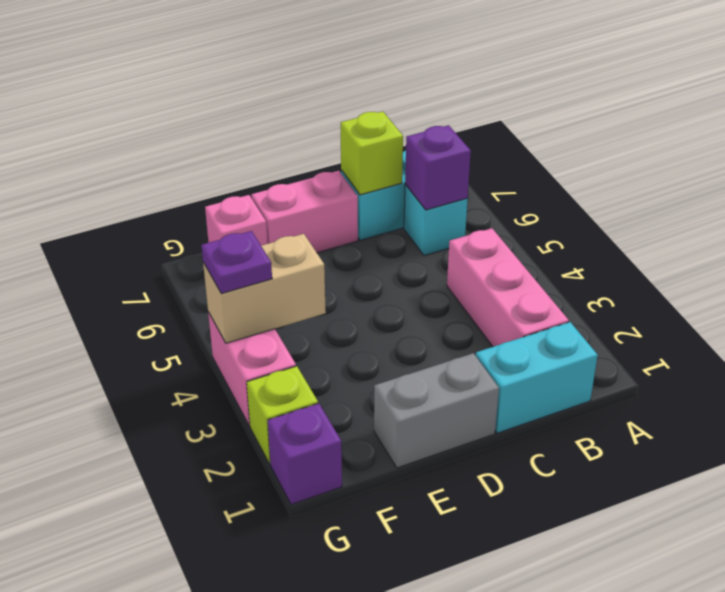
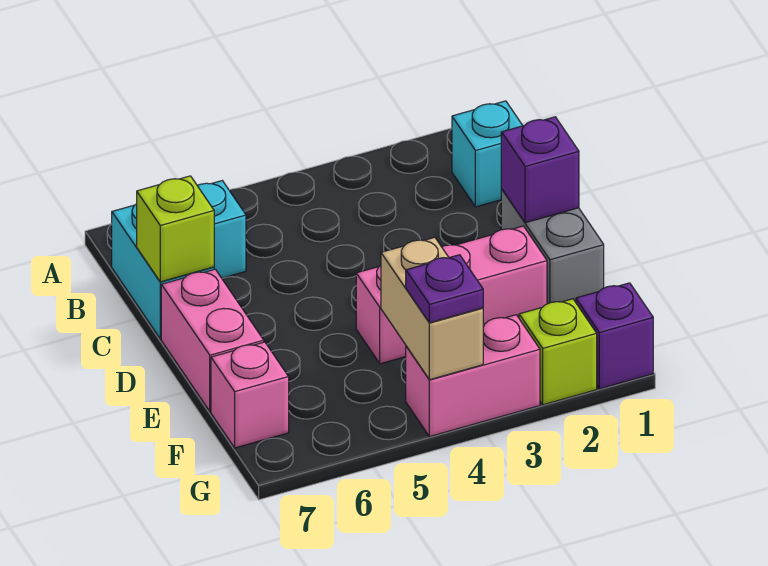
cyan brick B1:C1 level 1 -> cyan brick B1 level 1
pink brick B2:B4 level 1 -> pink brick E2:E4 level 1
purple brick B6 level 2 -> purple brick D1 level 2

